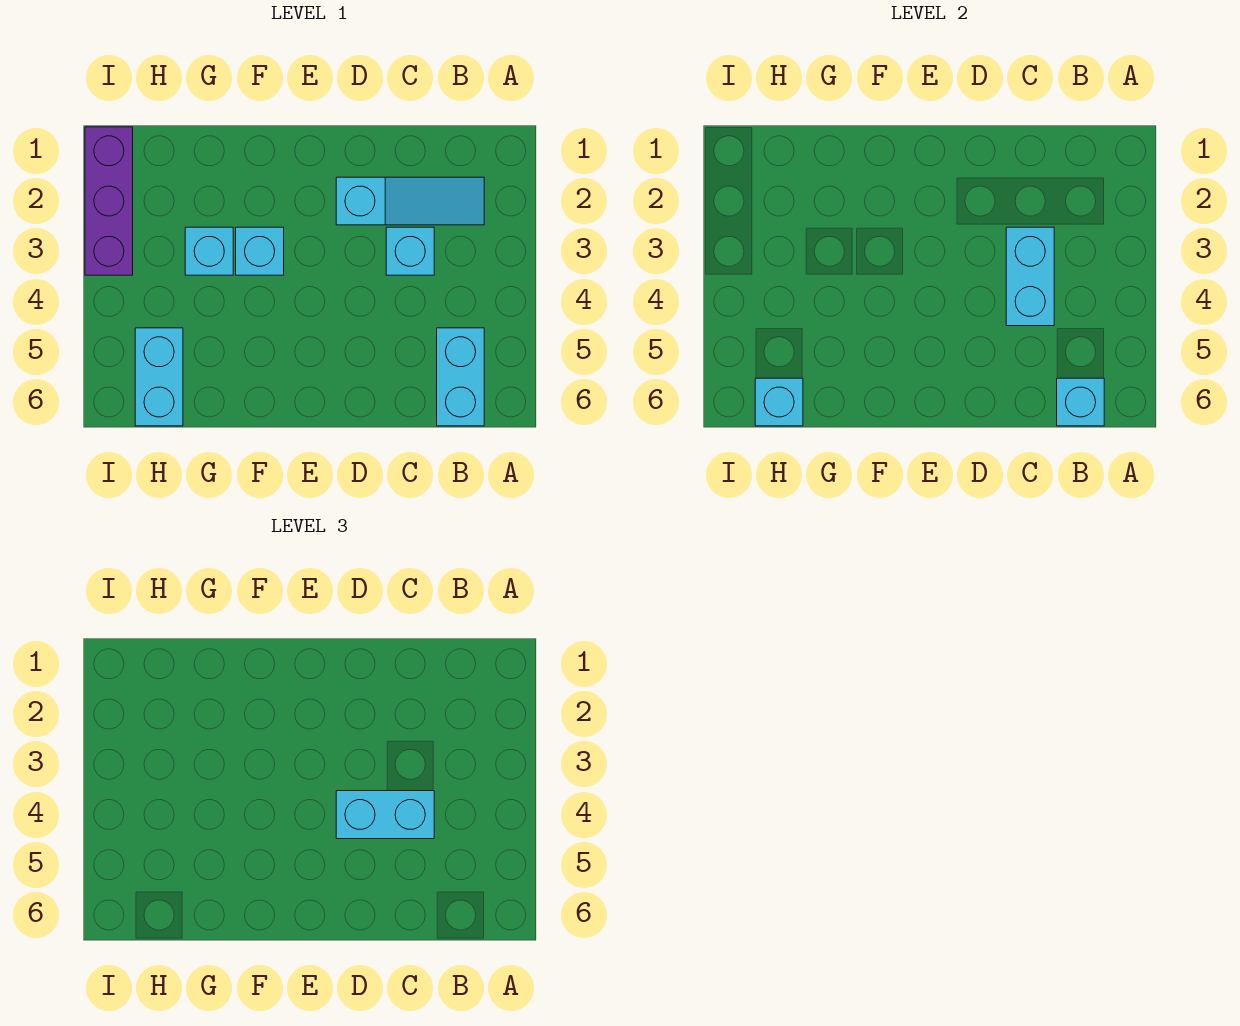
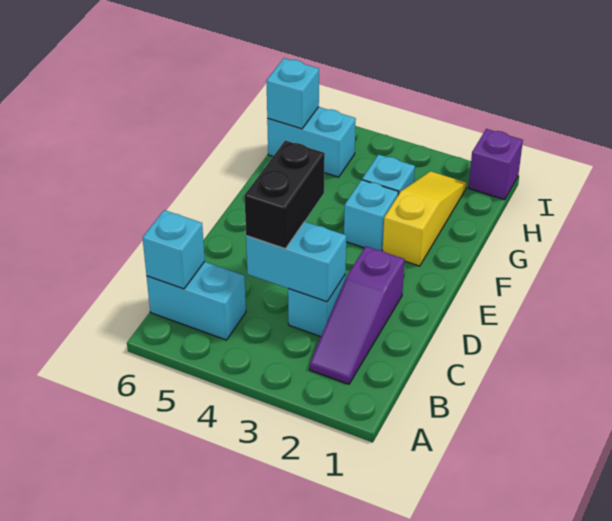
cyan slope B2:D2 level 1 top D -> purple slope B2:D2 level 1 top D
cyan brick C4:D4 level 3 -> black brick C4:D4 level 3
none -> yellow slope F2:H2 level 1 top F
purple brick I1:I3 level 1 -> purple brick I1 level 1

